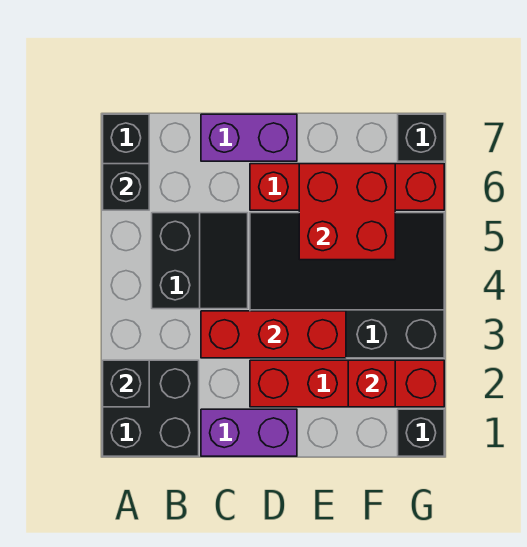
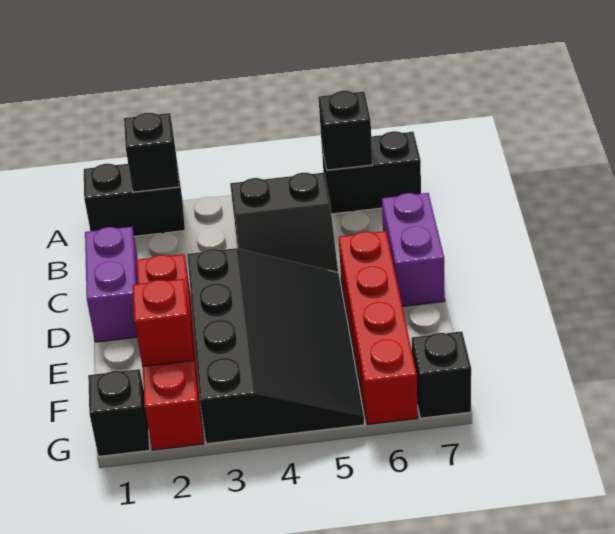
black brick A1:B2 level 1 -> black brick A1:A2 level 1
red brick C3:E3 level 2 -> none
red brick E5:F6 level 2 -> none

